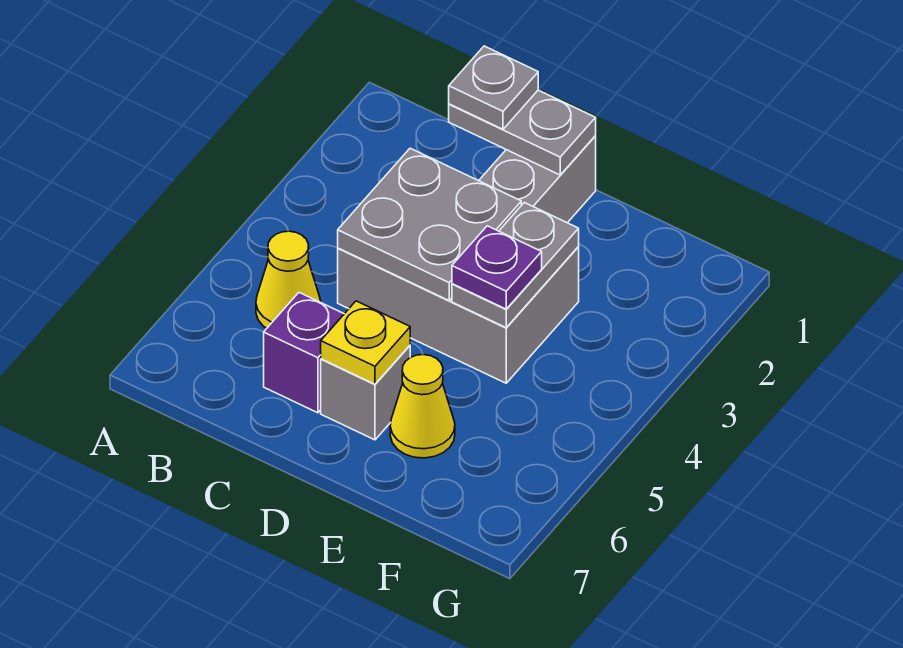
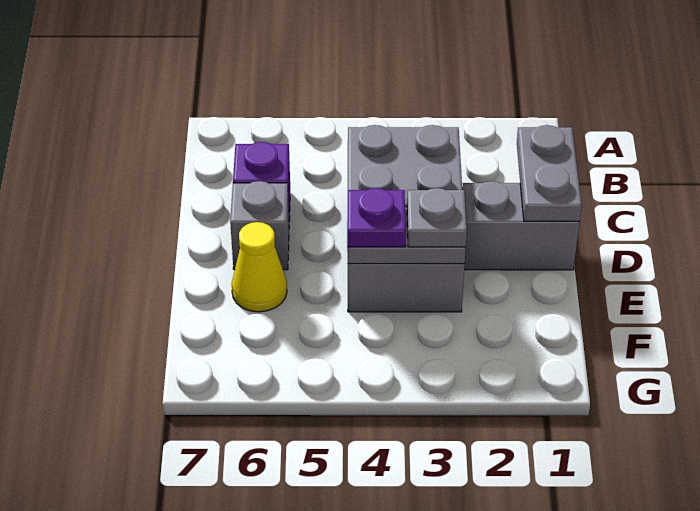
yellow cone B5 level 1 -> none
grey plate C1 level 3 -> grey plate E3 level 3
yellow plate D6 level 2 -> none

